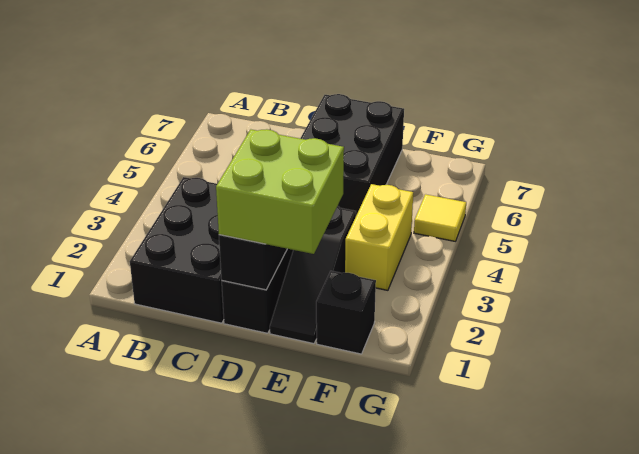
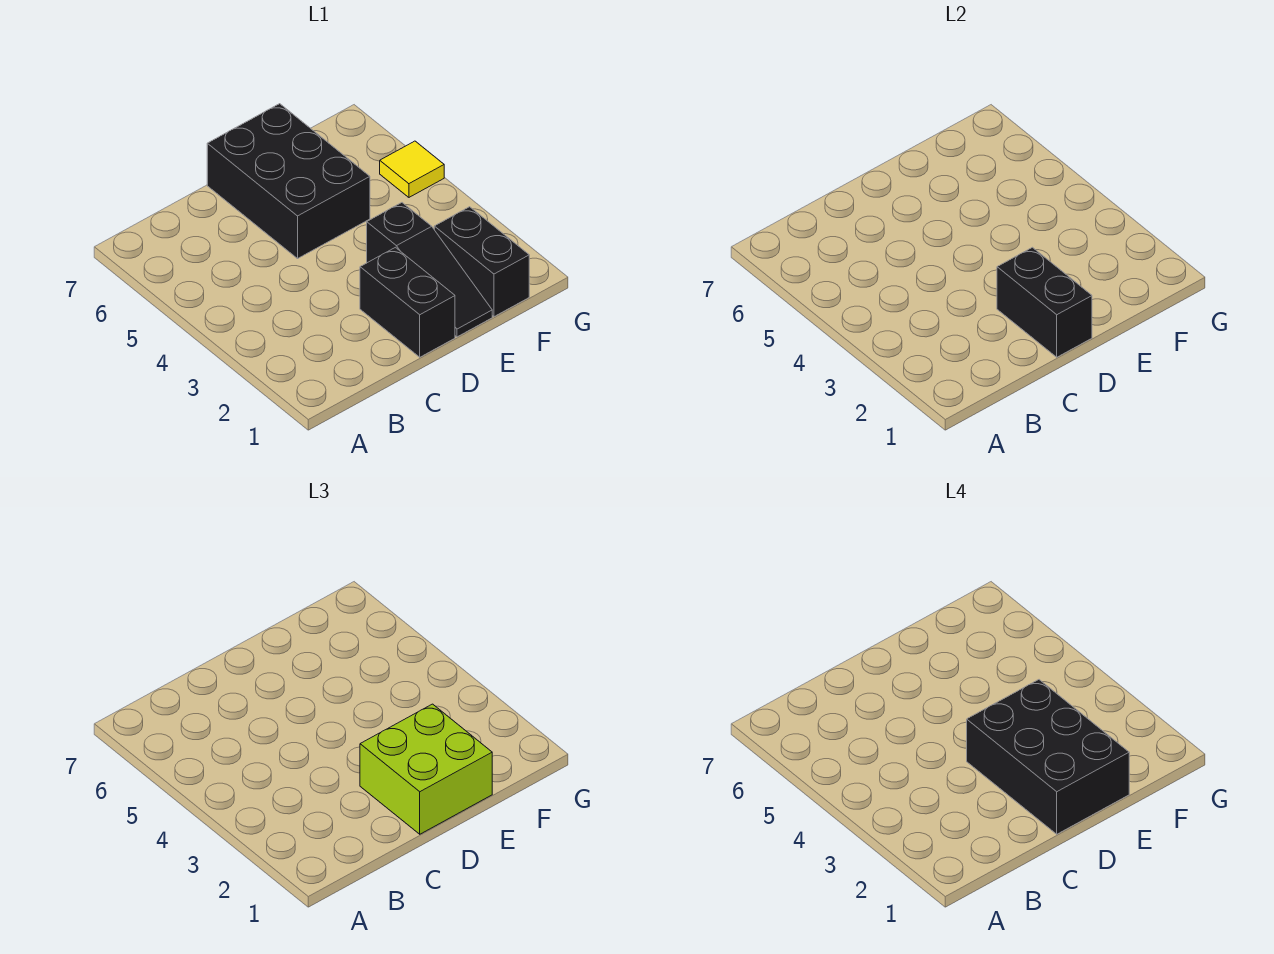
black brick B1:C3 level 1 -> black brick D1:E3 level 4
black brick F1 level 1 -> black brick F1:F2 level 1
yellow brick F3:F4 level 1 -> none

